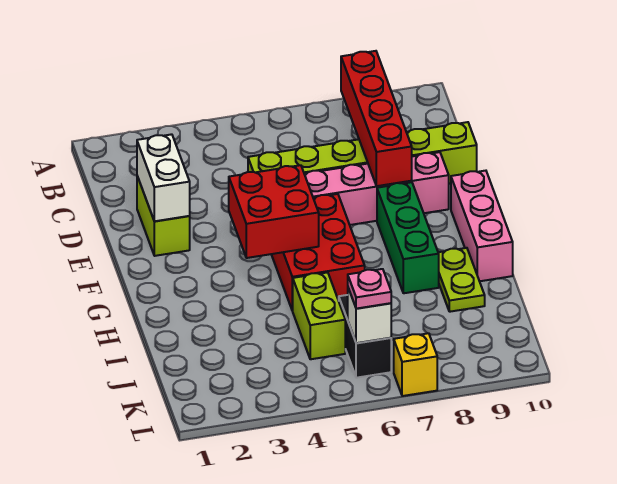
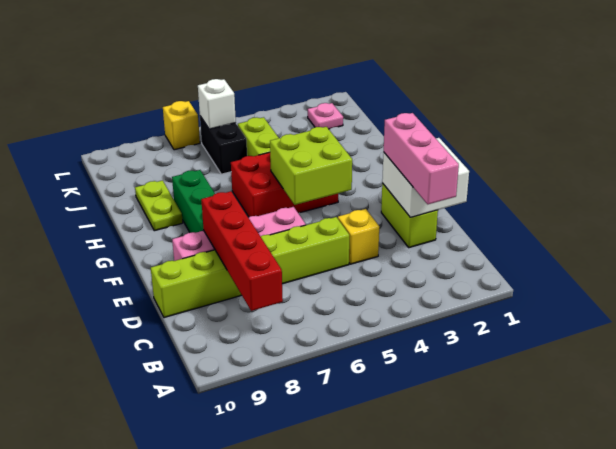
white brick D2:E2 level 2 -> white brick D1:E2 level 2
none -> yellow brick D4 level 1
red brick F4:G5 level 2 -> lime brick F4:G5 level 2
red brick F5:H6 level 1 -> red brick G4:H6 level 1
pink brick F10:H10 level 1 -> pink brick C2:E2 level 3
pink plate K6 level 3 -> pink plate K2 level 1

